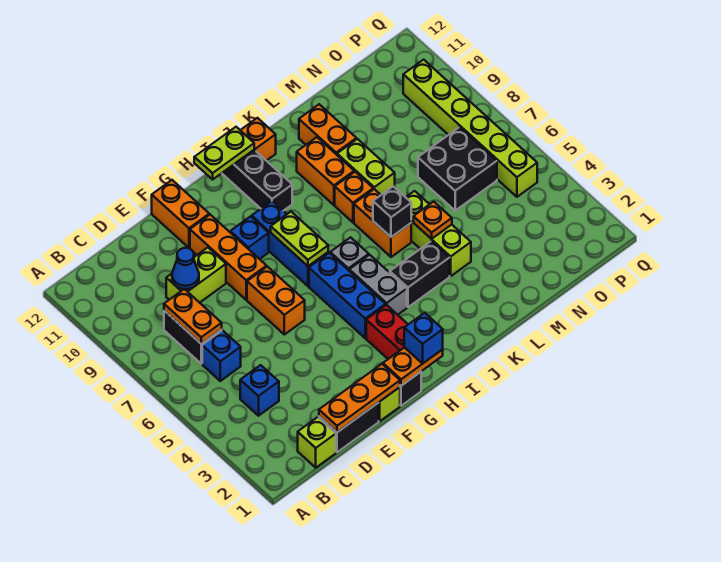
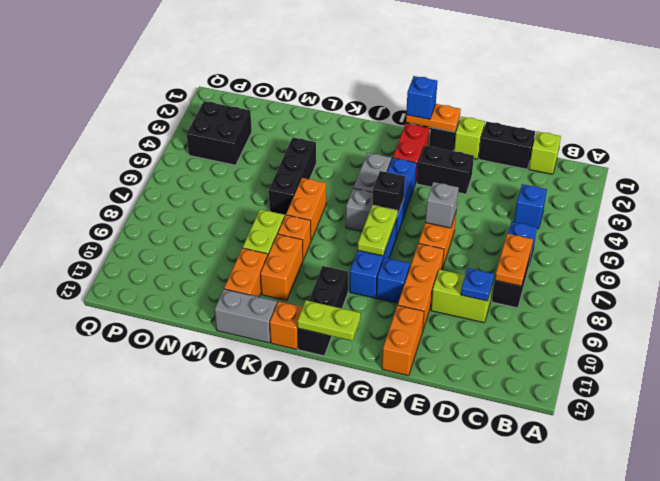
orange plate D1:F1 level 2 -> none
blue cone D9 level 2 -> blue plate D9 level 2
none -> grey brick F6 level 2
black brick J4:K4 level 1 -> black brick F3:G3 level 1
black brick K6 level 2 -> black brick H6 level 2
none -> grey brick K12:L12 level 1
lime brick L4:L6 level 1 -> black brick L4:L6 level 1
orange plate L5 level 2 -> none
black brick N6:O7 level 1 -> black brick O3:P4 level 1
lime brick P5:P10 level 1 -> none

